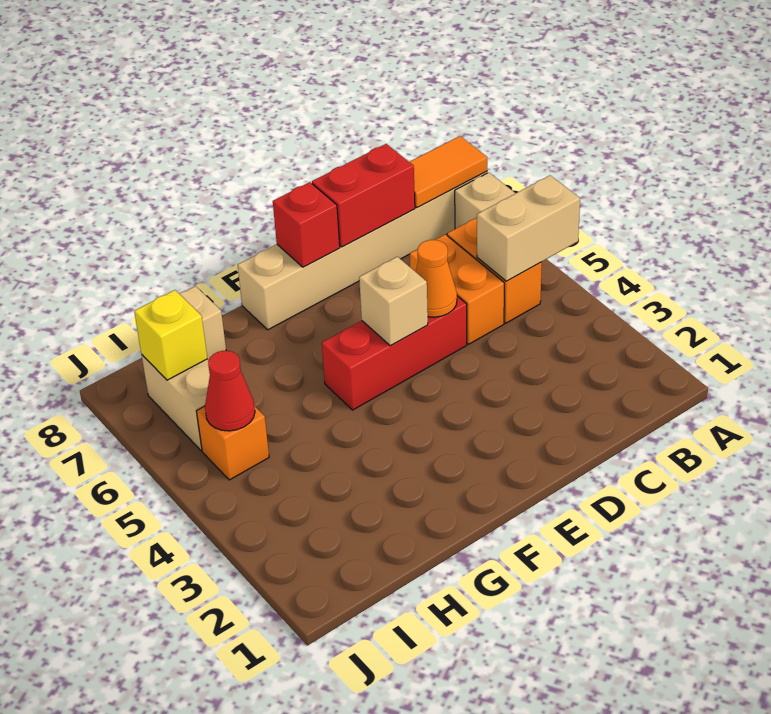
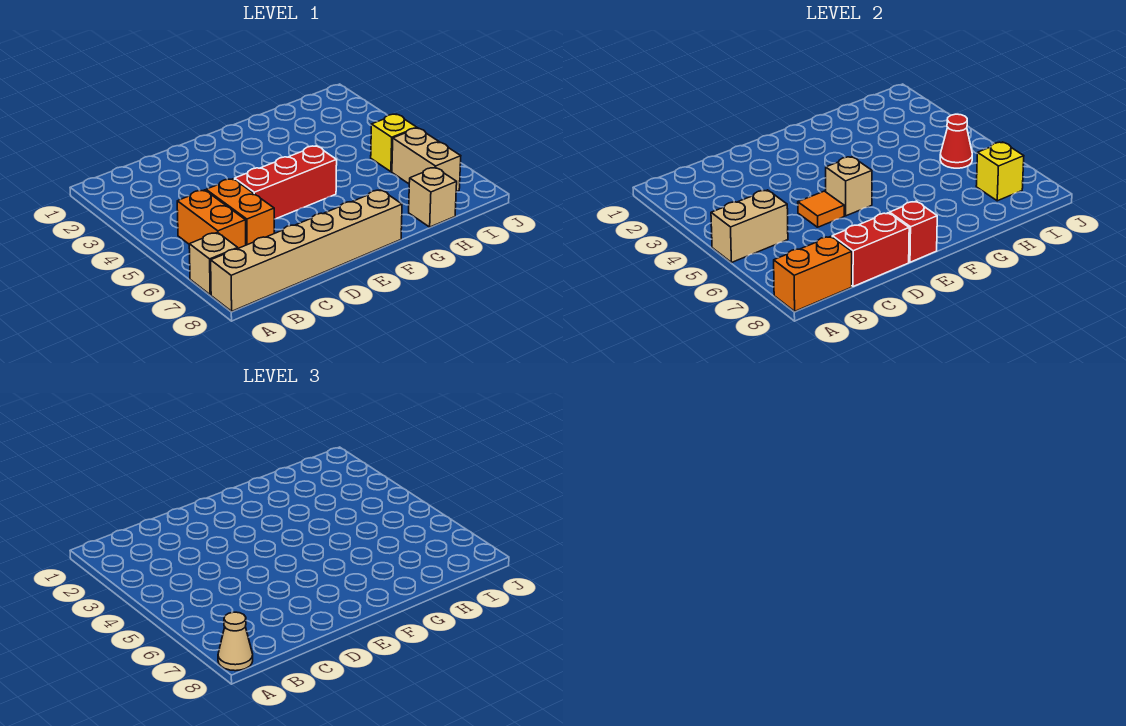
orange tile A8:B8 level 2 -> orange brick A8:B8 level 2
none -> tan cone A8 level 3
orange cone D5 level 2 -> orange tile D5 level 2
orange brick I5 level 1 -> yellow brick I5 level 1

